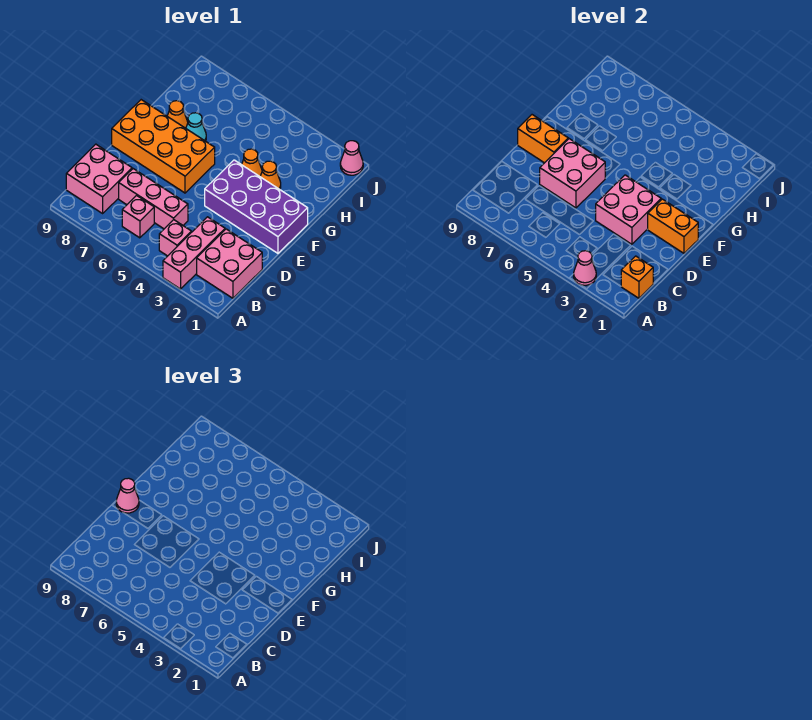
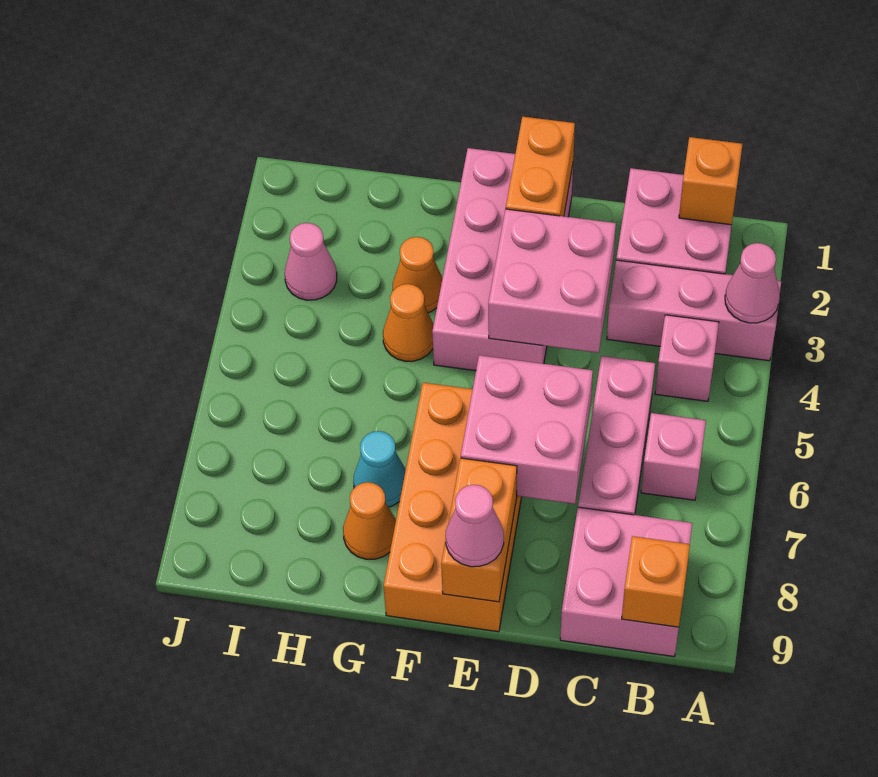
none -> orange brick B9 level 2
purple brick E1:F4 level 1 -> pink brick E1:F4 level 1
pink cone J1 level 1 -> pink cone I3 level 1

